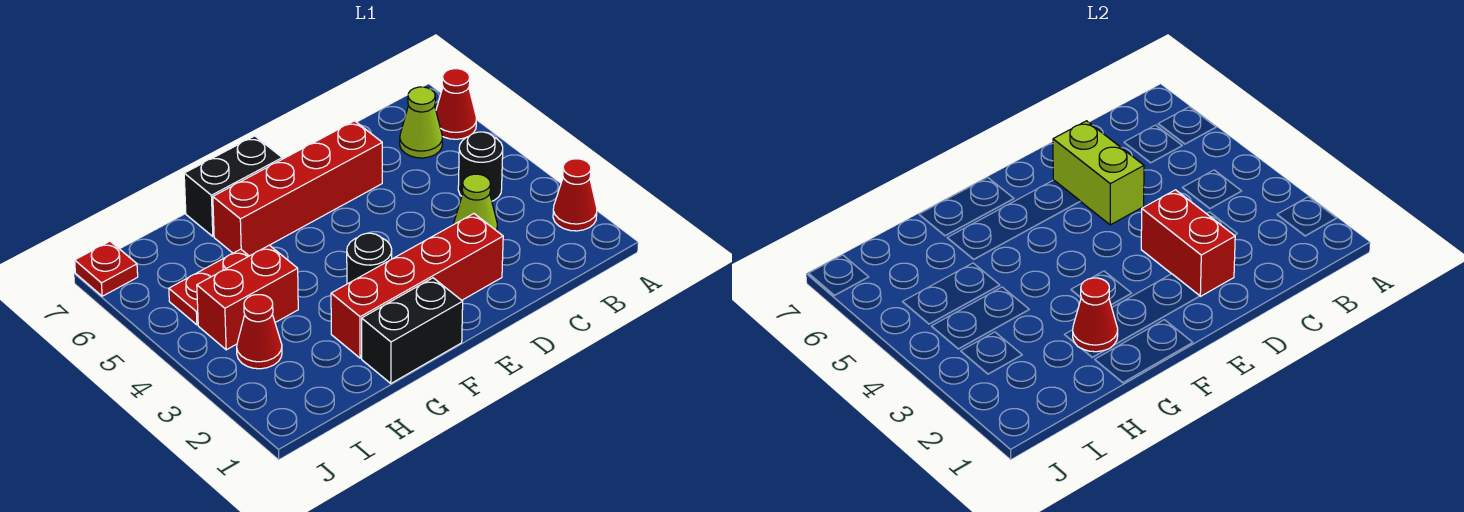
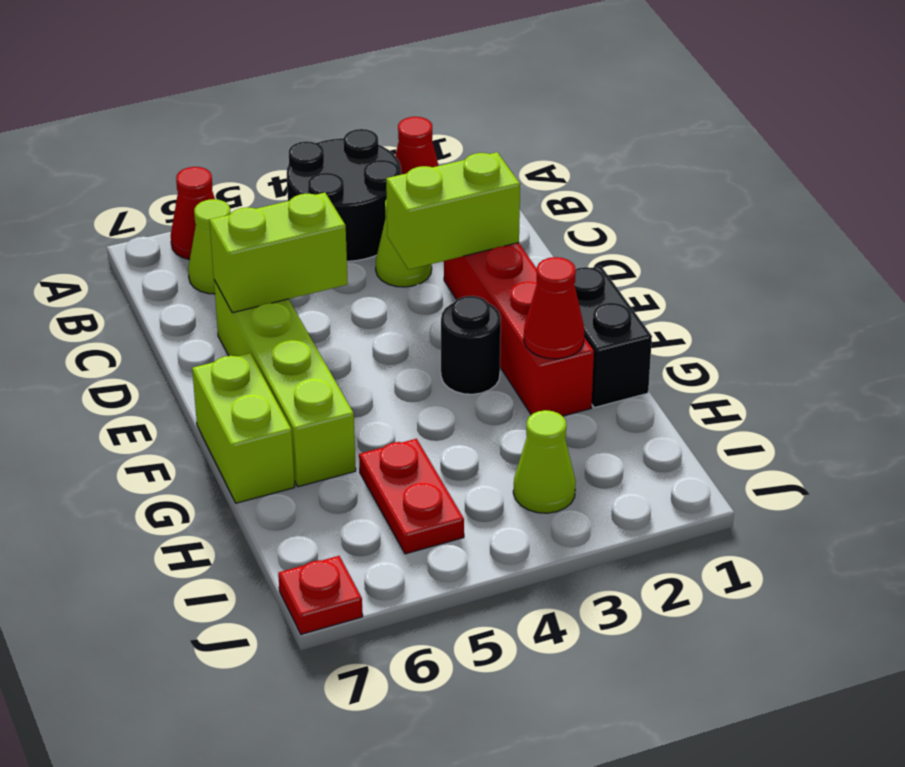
black round brick B4 level 1 -> black round brick A3:B4 level 1
red brick D2:D3 level 2 -> lime brick D2:D3 level 2
red brick D6:G6 level 1 -> lime brick D6:G6 level 1
black brick F7:G7 level 1 -> lime brick F7:G7 level 1
red brick H4:I4 level 1 -> none
red cone I3 level 1 -> lime cone I3 level 1

